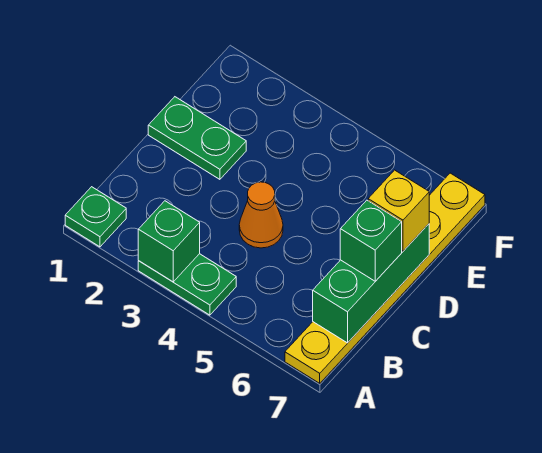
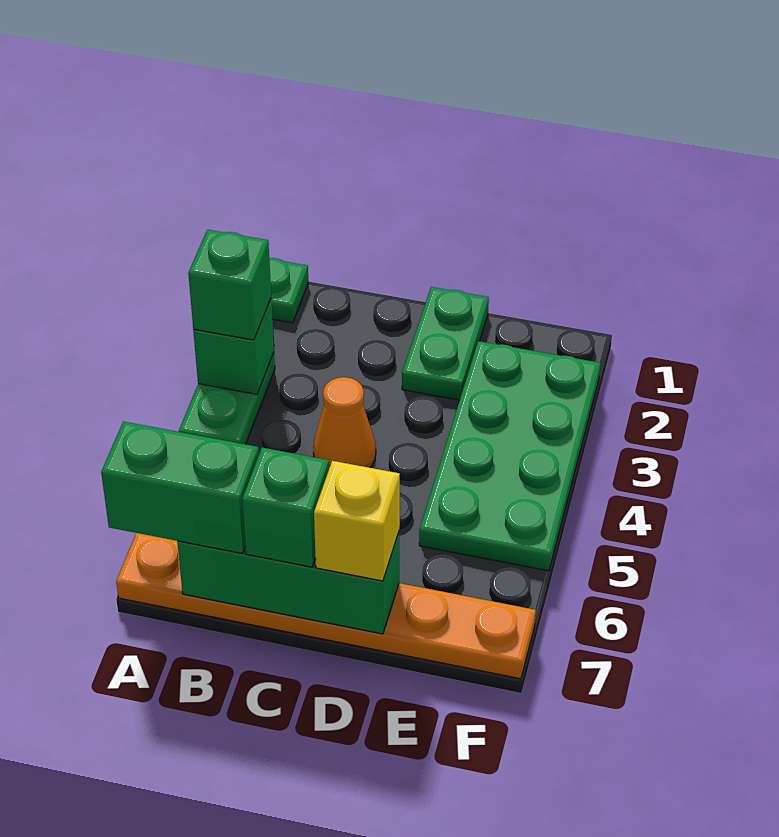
none -> green brick A3 level 3
yellow plate A7:F7 level 1 -> orange plate A7:F7 level 1
none -> green brick A7:B7 level 3
none -> green plate E2:F5 level 1

